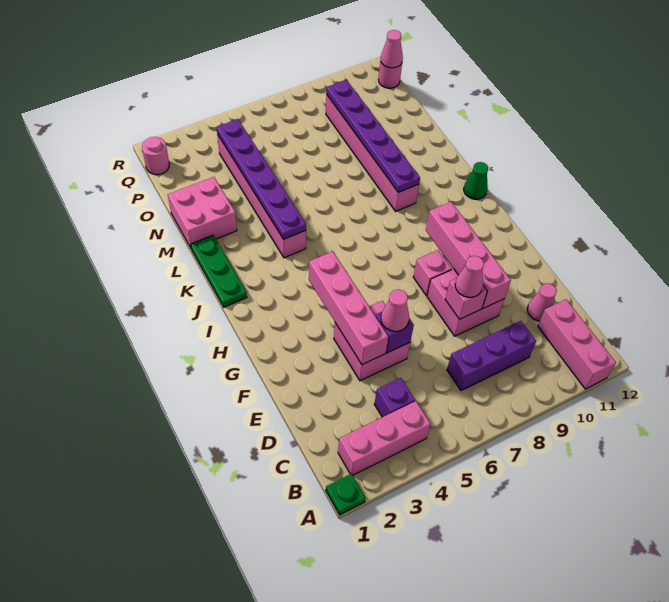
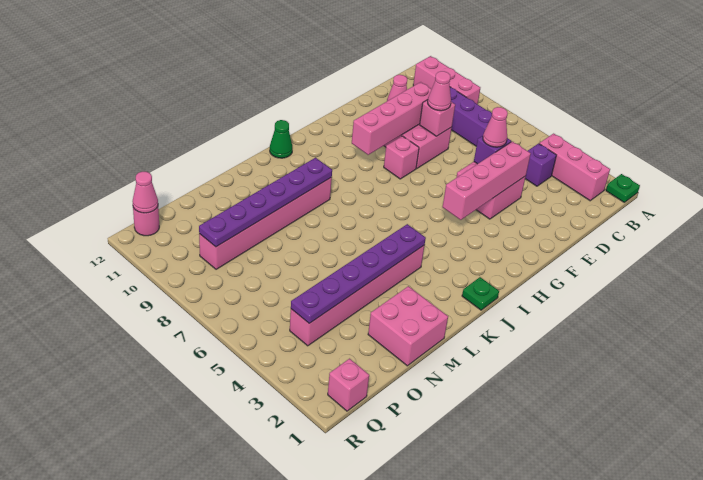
pink brick A11:C11 level 1 -> pink brick B9:B11 level 1
green plate J1:L1 level 1 -> green plate J1 level 1
pink round brick Q1 level 1 -> pink brick Q1 level 1

